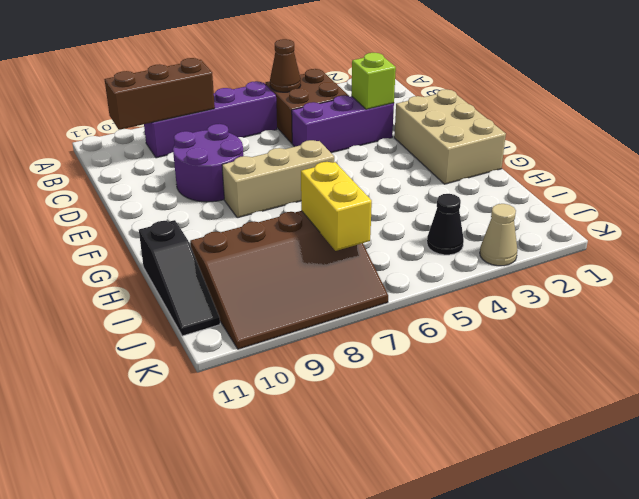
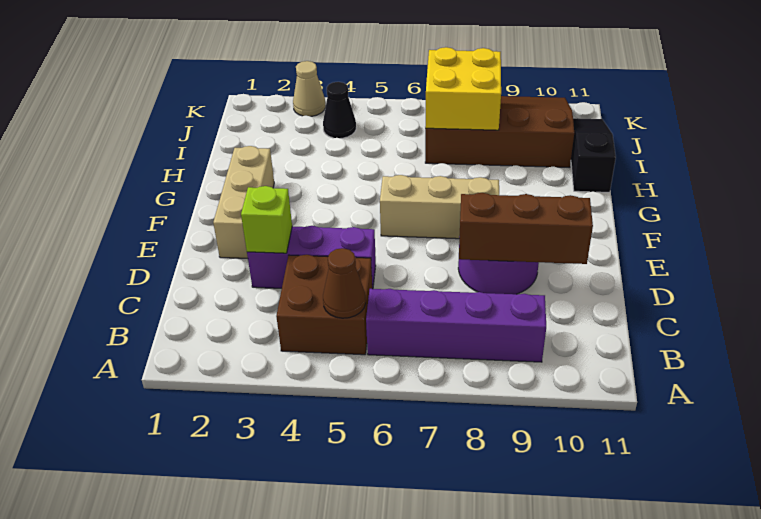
brown brick B8:B10 level 2 -> brown brick D8:D10 level 2
tan brick E1:G2 level 1 -> tan brick E2:G2 level 1
yellow brick I7:J7 level 2 -> yellow brick I7:J8 level 2

